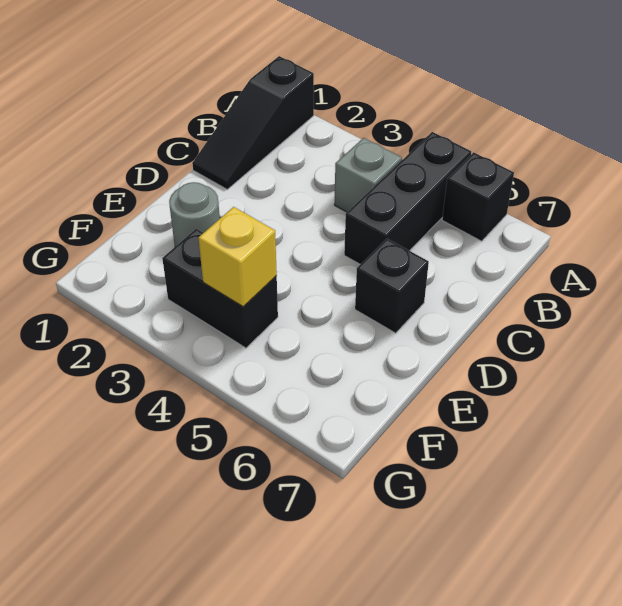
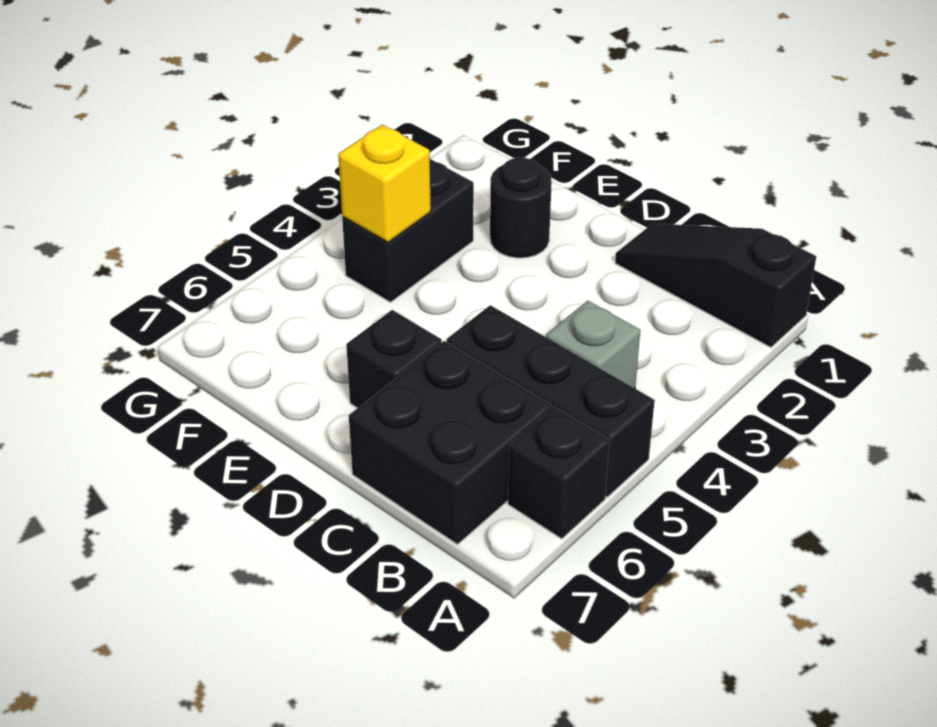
none -> black brick B6:C7 level 1
grey round brick E2 level 1 -> black round brick E2 level 1

